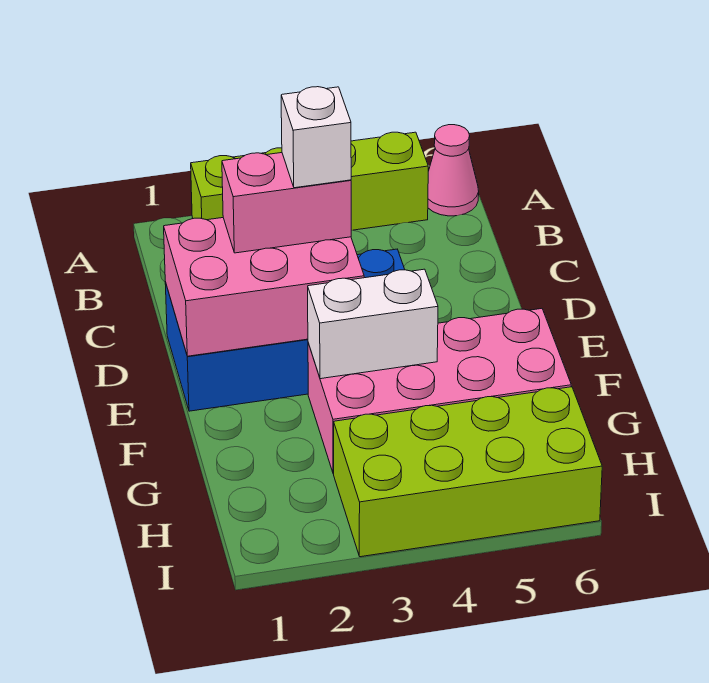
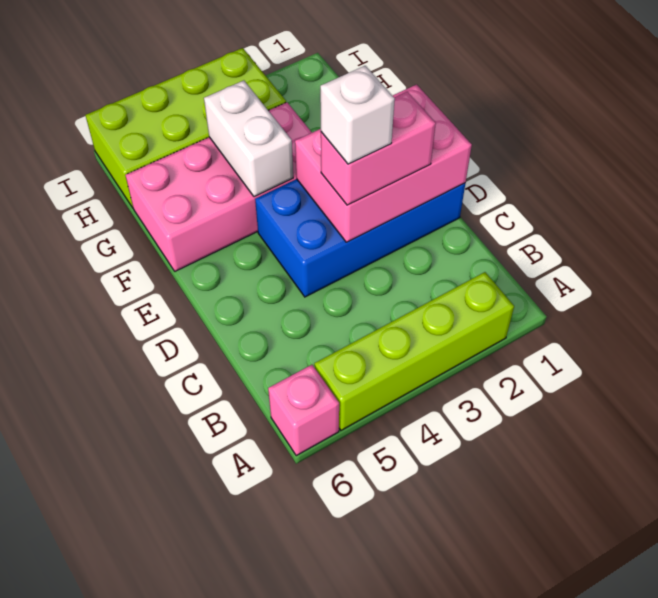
pink cone A6 level 1 -> pink brick A6 level 1
white brick F3:F4 level 2 -> white brick F4:G4 level 2

